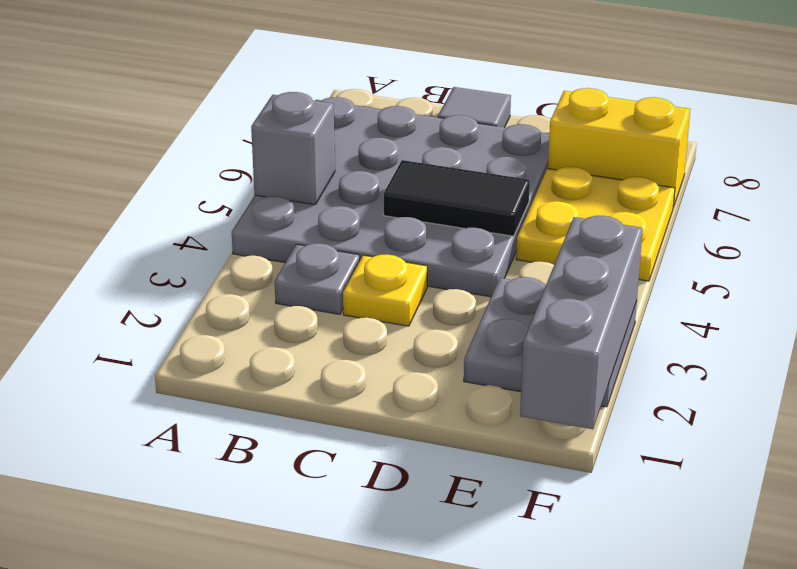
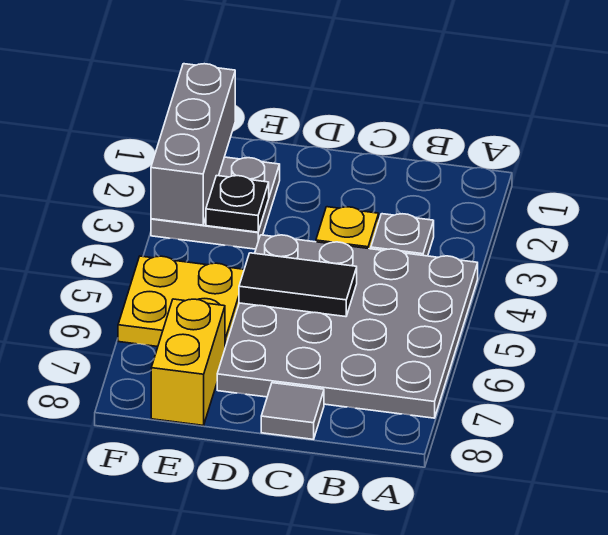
grey brick A5 level 2 -> none
none -> black plate E3 level 2
yellow brick E7:F7 level 1 -> yellow brick E7:E8 level 1

